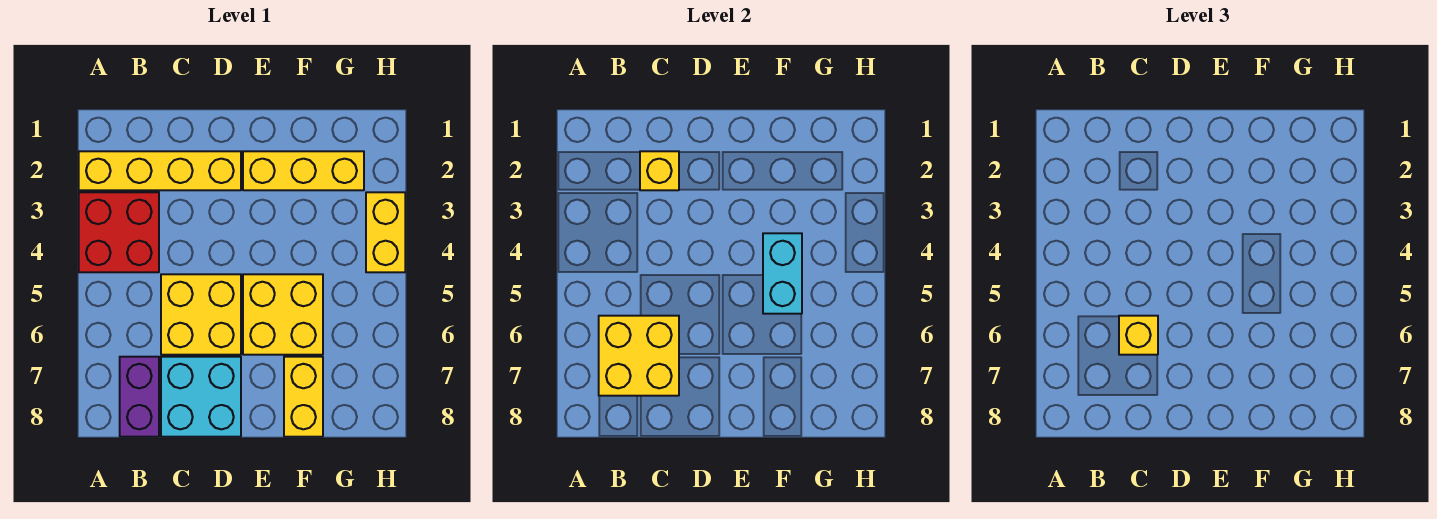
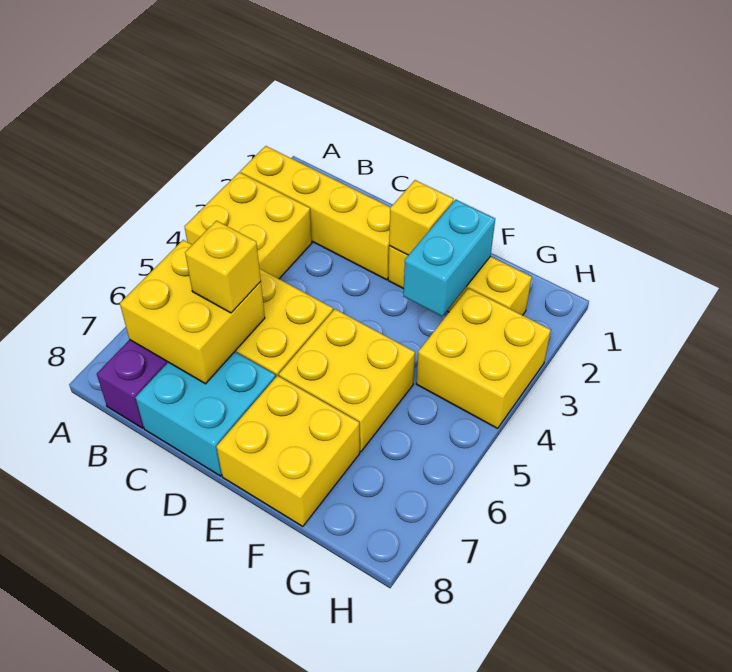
red brick A3:B4 level 1 -> yellow brick A3:B4 level 1
yellow brick C2 level 2 -> yellow brick E2 level 2
cyan brick F4:F5 level 2 -> cyan brick F2:F3 level 2
yellow brick F7:F8 level 1 -> yellow brick E7:F8 level 1
yellow brick H3:H4 level 1 -> yellow brick G3:H4 level 1

